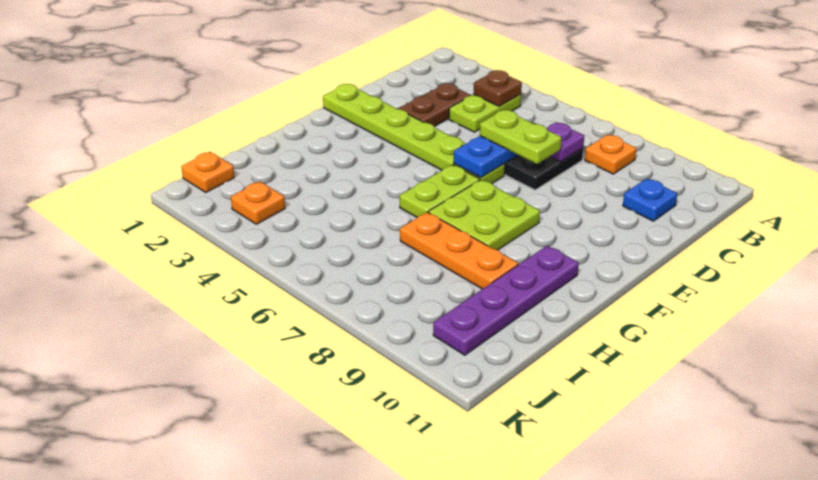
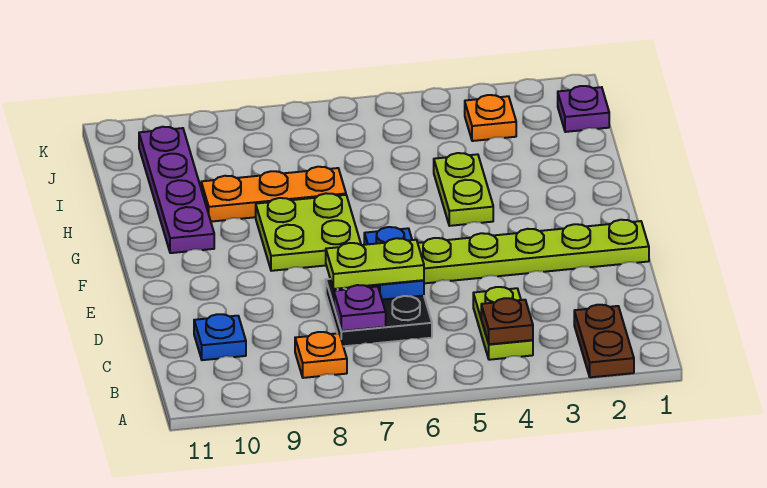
brown plate C3:D3 level 1 -> brown plate A2:B2 level 1
lime plate F6:G6 level 1 -> lime plate G4:H4 level 1
orange plate J1 level 1 -> purple plate J1 level 1

